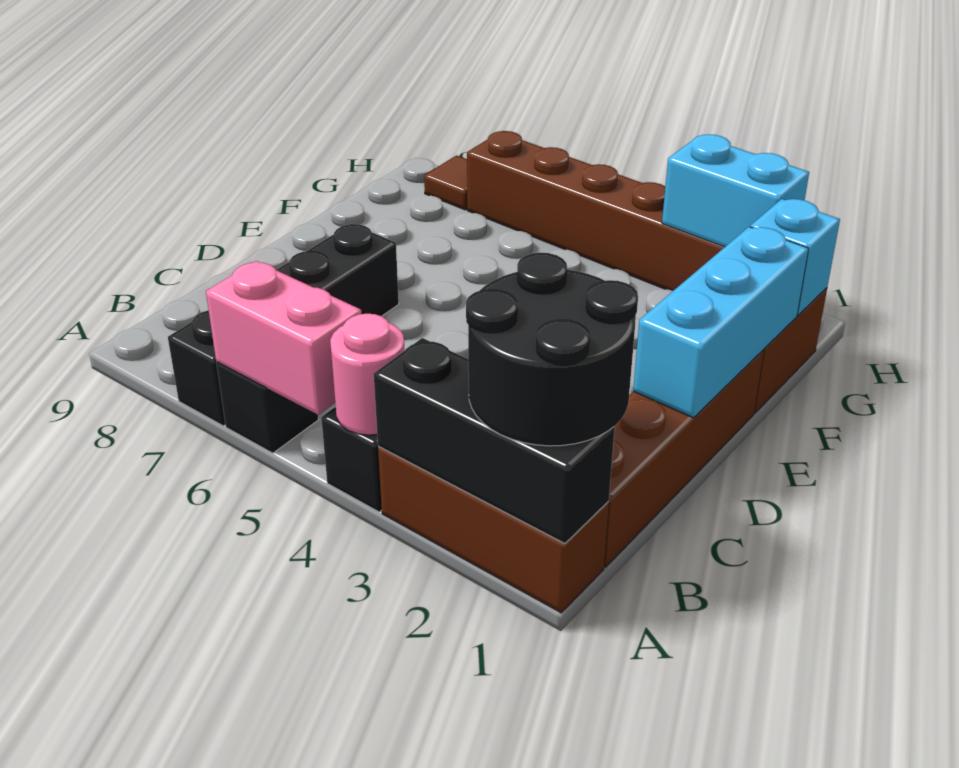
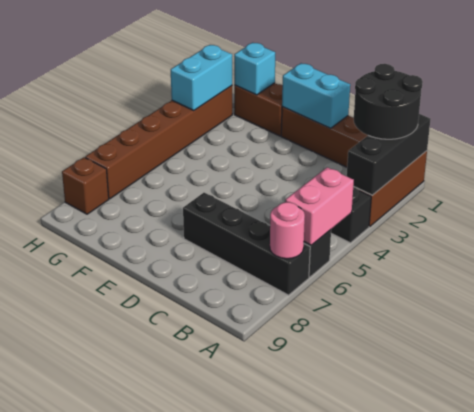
pink round brick A4 level 2 -> pink round brick A7 level 2
cyan brick D1:F1 level 2 -> cyan brick D1:E1 level 2
brown tile H8 level 1 -> brown brick H8 level 1

